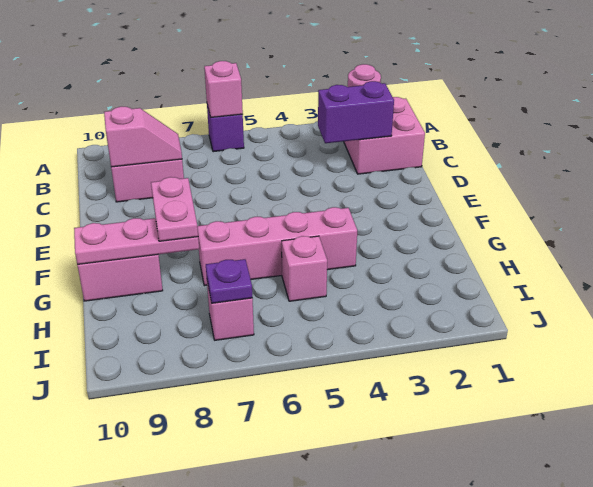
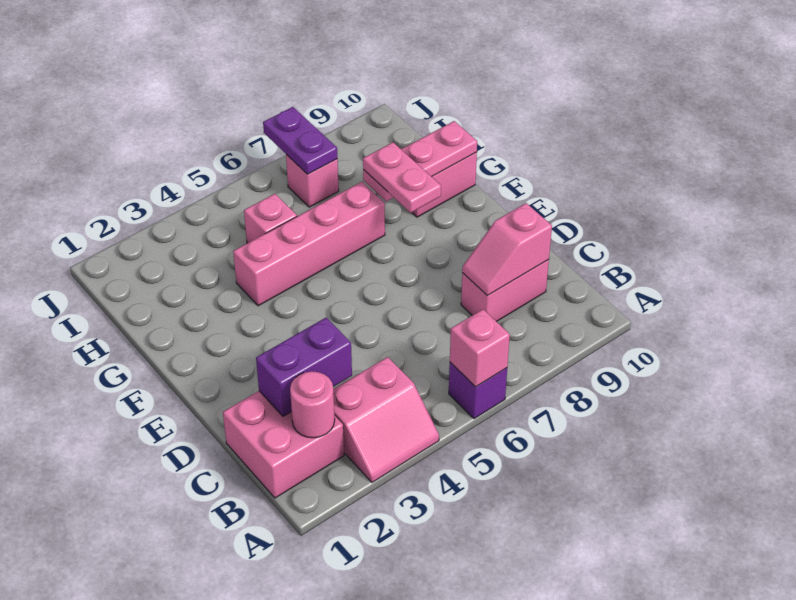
none -> pink slope A3:B4 level 1 top B
purple plate I7 level 2 -> purple plate I7:J7 level 2

